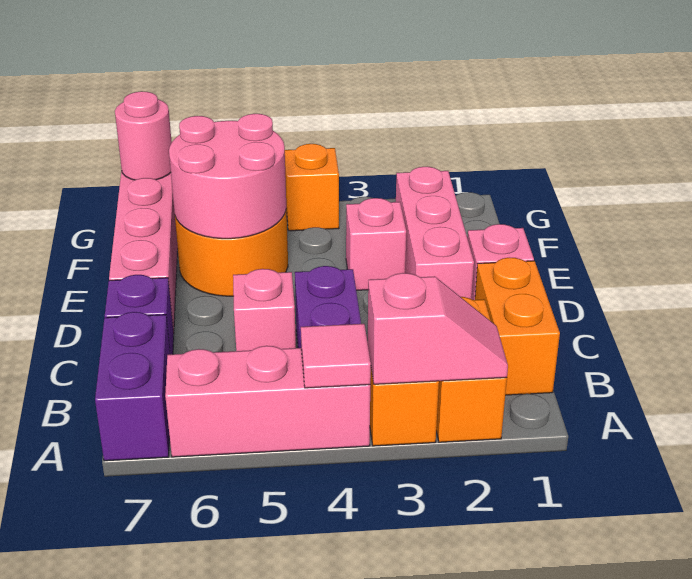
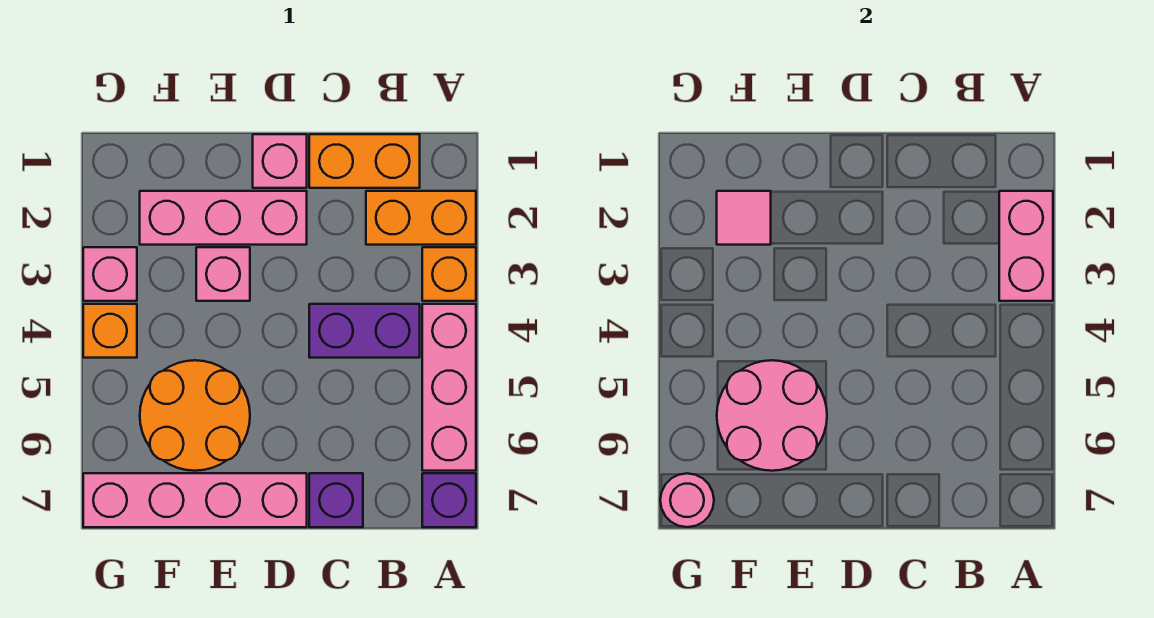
pink slope A2:A3 level 2 top 3 -> pink brick A2:A3 level 2
pink tile A4 level 2 -> pink tile F2 level 2
purple brick A7:B7 level 1 -> purple brick A7 level 1
pink brick C5 level 1 -> pink brick G3 level 1

